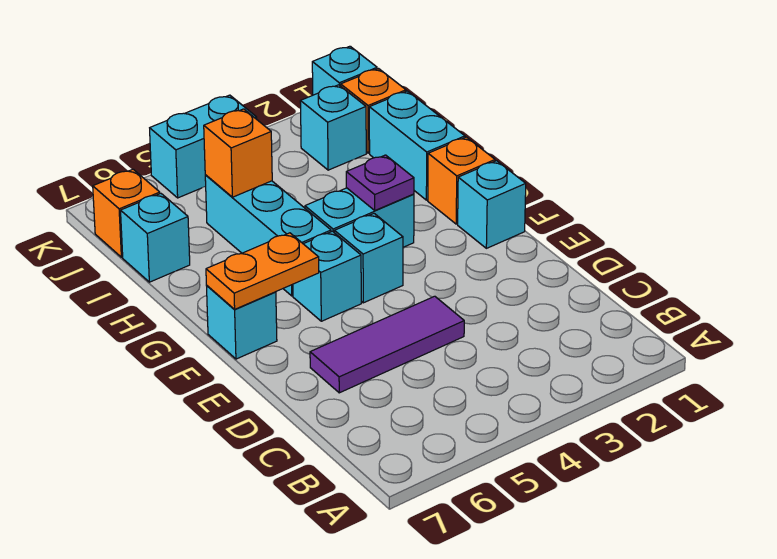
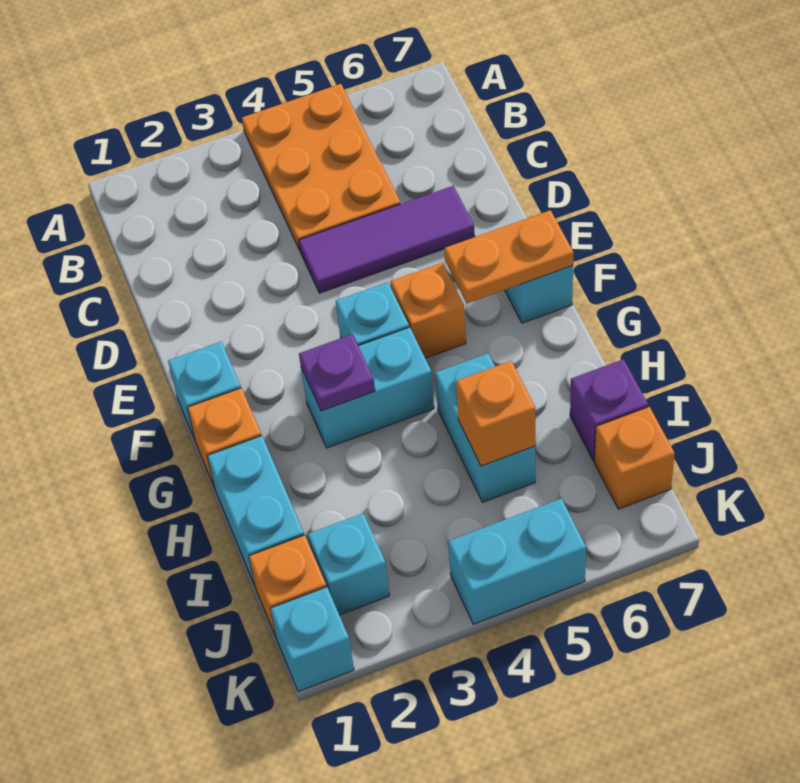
none -> orange plate A4:C5 level 1
cyan brick F5 level 1 -> orange brick F5 level 1
cyan brick G5:I5 level 1 -> cyan brick H5:I5 level 1
cyan brick I7 level 1 -> purple brick I7 level 1

